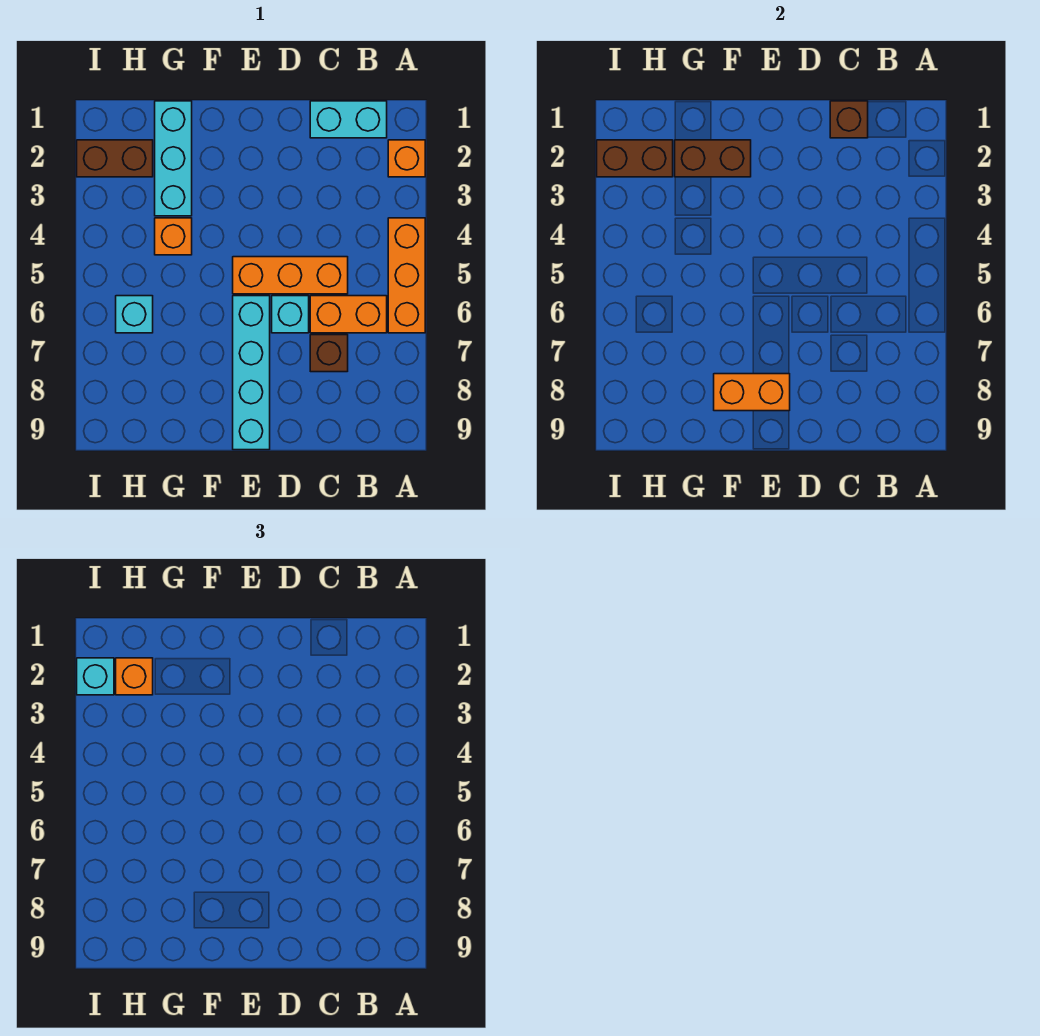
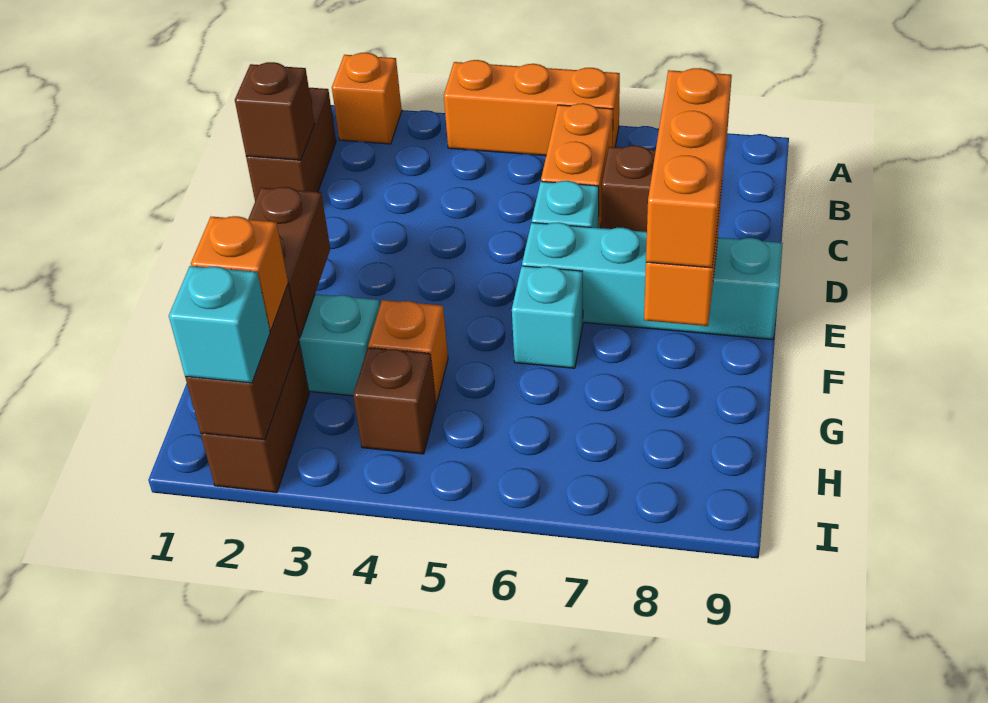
cyan brick B1:C1 level 1 -> brown brick B1:C1 level 1
orange brick C5:E5 level 1 -> orange brick D8:F8 level 3
none -> brown brick H4 level 1
cyan brick H6 level 1 -> cyan brick F6 level 1

